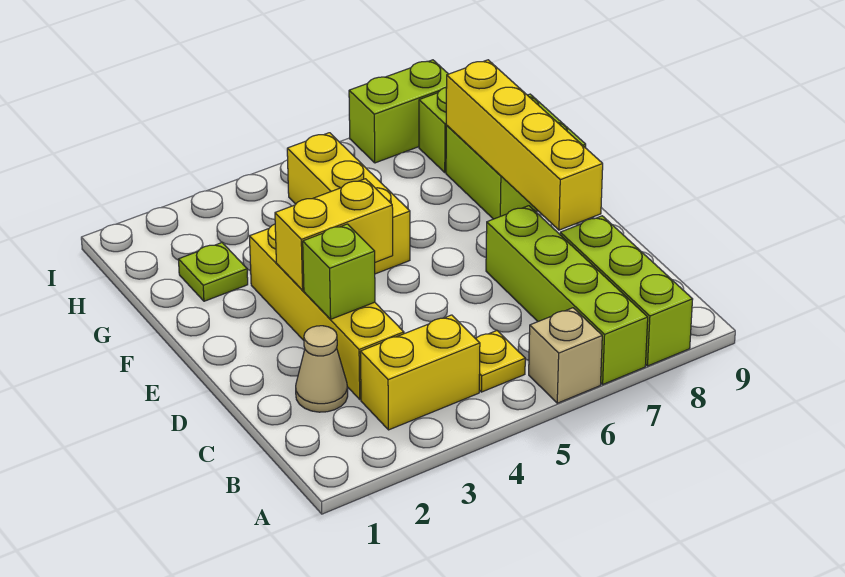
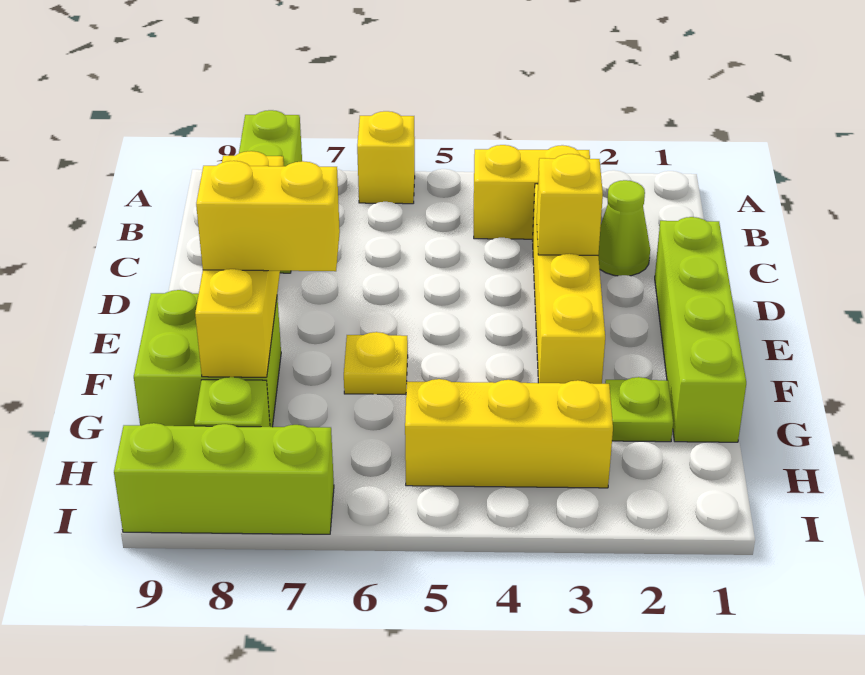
tan brick A6 level 1 -> yellow brick A6 level 1
lime brick A7:D7 level 1 -> lime brick D1:G1 level 1
yellow plate B5 level 1 -> yellow plate F6 level 1
tan cone C2 level 1 -> lime cone C2 level 1
lime brick D3 level 2 -> yellow brick D3 level 2
yellow brick E3:E4 level 2 -> yellow brick F7:F8 level 3
yellow brick F5:H5 level 1 -> yellow brick H3:H5 level 1
lime brick I7:I8 level 1 -> lime brick I7:I9 level 1

